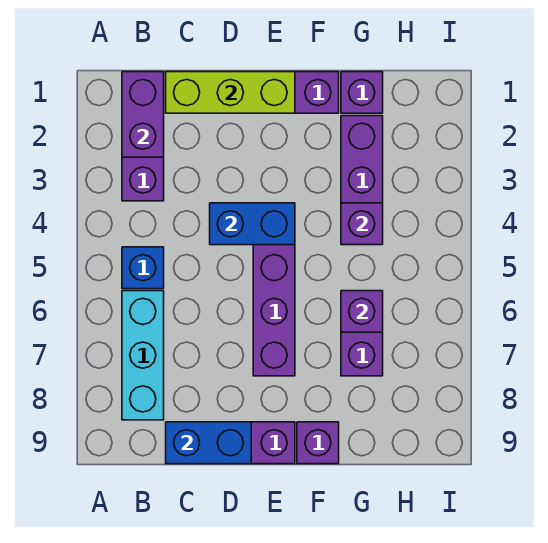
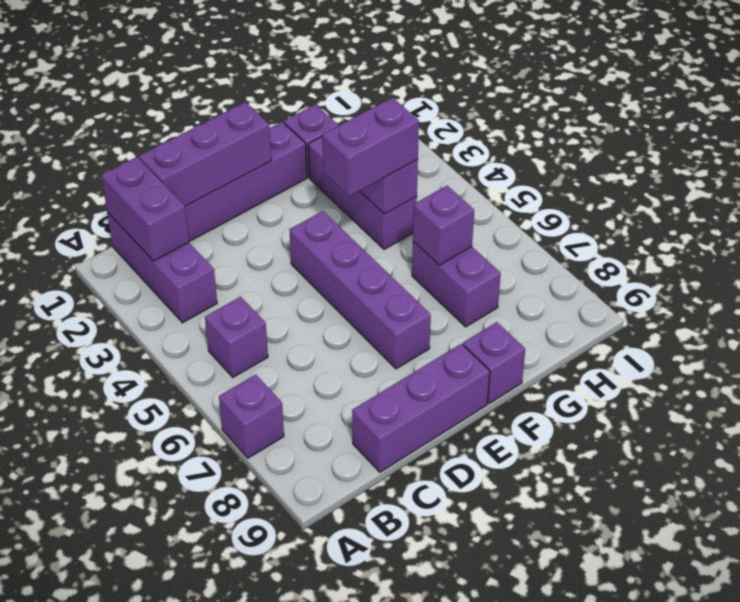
none -> purple brick A7 level 1
blue brick B5 level 1 -> purple brick B5 level 1
cyan brick B6:B8 level 1 -> none
lime brick C1:E1 level 2 -> purple brick C1:E1 level 2
blue brick C9:D9 level 2 -> none
blue brick D4:E4 level 2 -> none
none -> purple brick F4:G4 level 3

